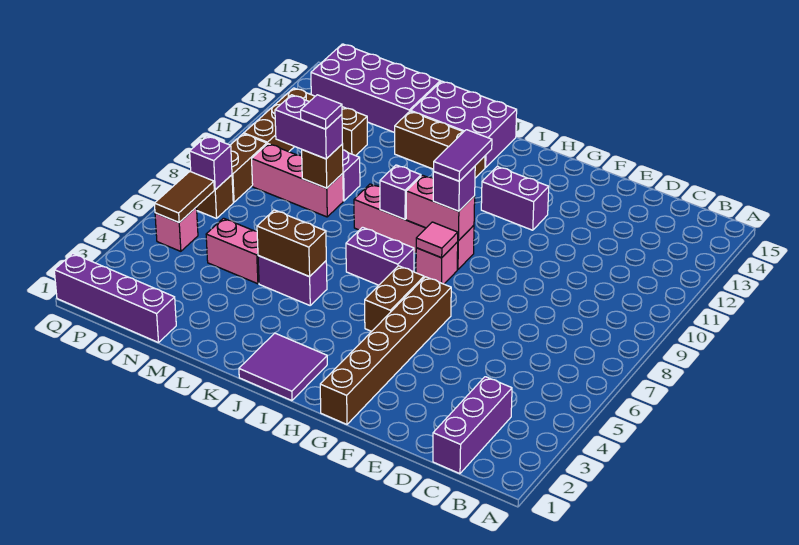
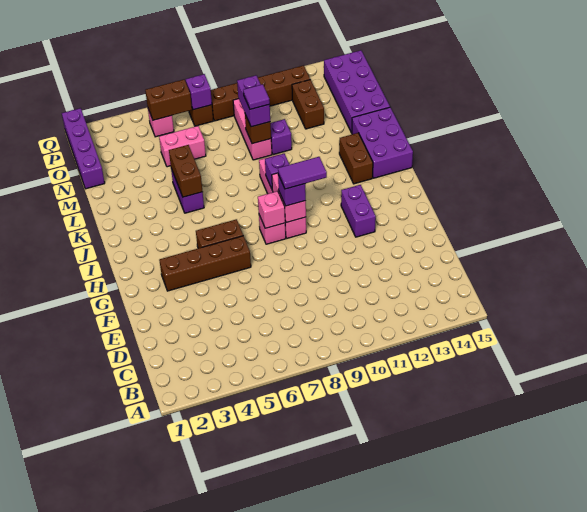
purple brick C1:C3 level 1 -> none
brown brick G1:G6 level 1 -> brown brick G3:G6 level 1
pink tile H8 level 2 -> pink brick H8 level 2
purple tile I1:J2 level 1 -> none
purple brick I7:J7 level 1 -> none
brown brick J13:L13 level 1 -> brown brick J13:K13 level 1
pink brick M5:N5 level 1 -> pink brick N5:N6 level 1
brown tile P5:P6 level 2 -> brown brick P5:P6 level 2

